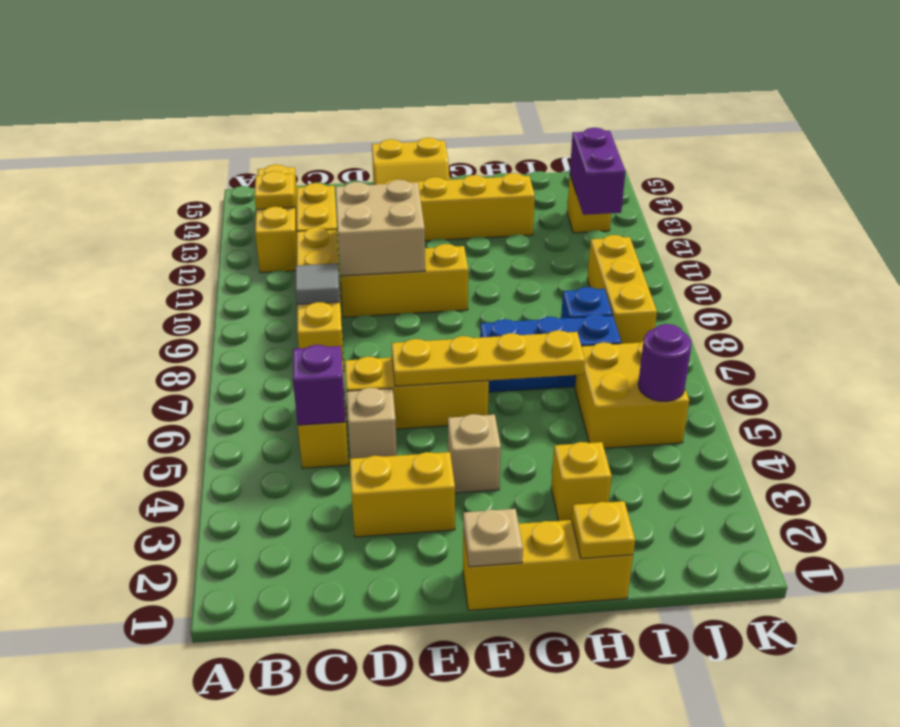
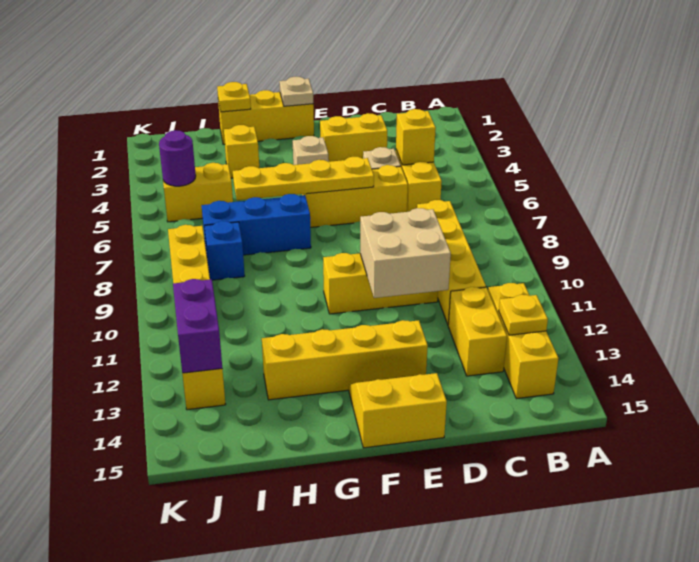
purple brick C5 level 2 -> yellow brick C5 level 2
grey tile C9 level 2 -> none
yellow brick I5:J6 level 1 -> yellow brick I5:J5 level 1

